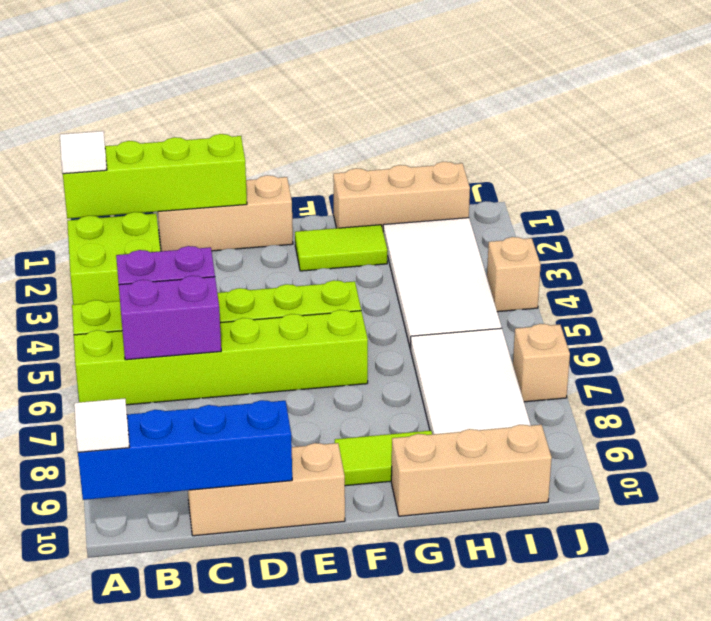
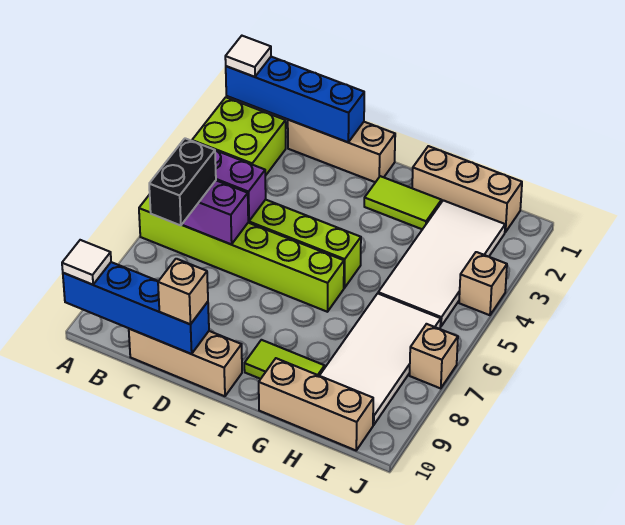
lime brick A1:D1 level 2 -> blue brick A1:D1 level 2
none -> black brick B6:B7 level 3
none -> tan brick D10 level 3

